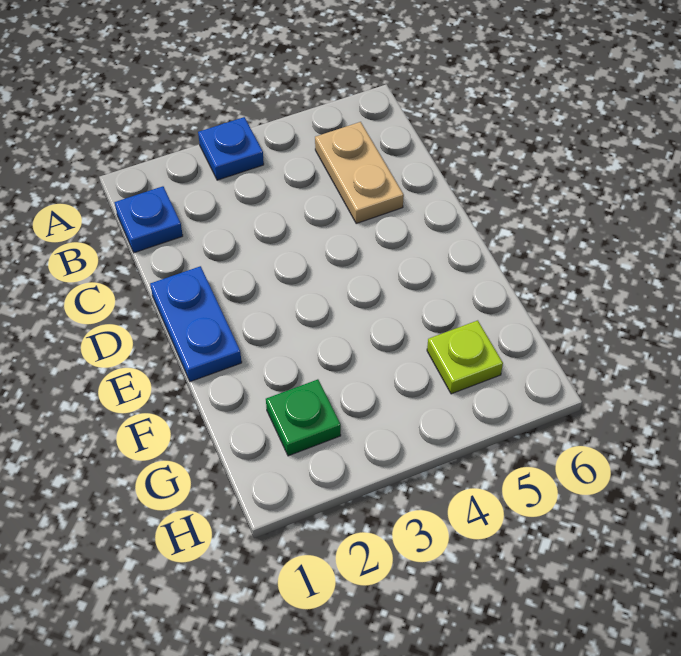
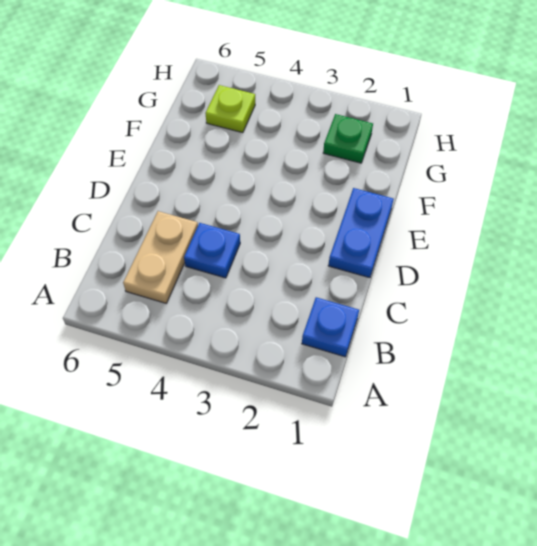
blue plate A3 level 1 -> blue plate C4 level 1

